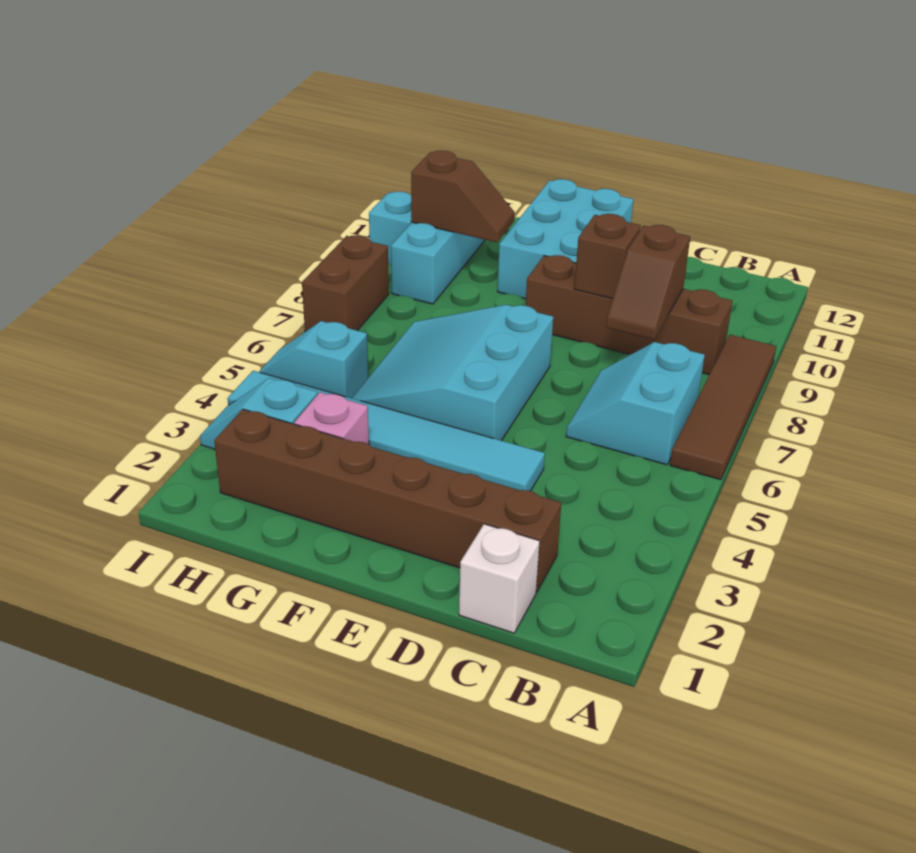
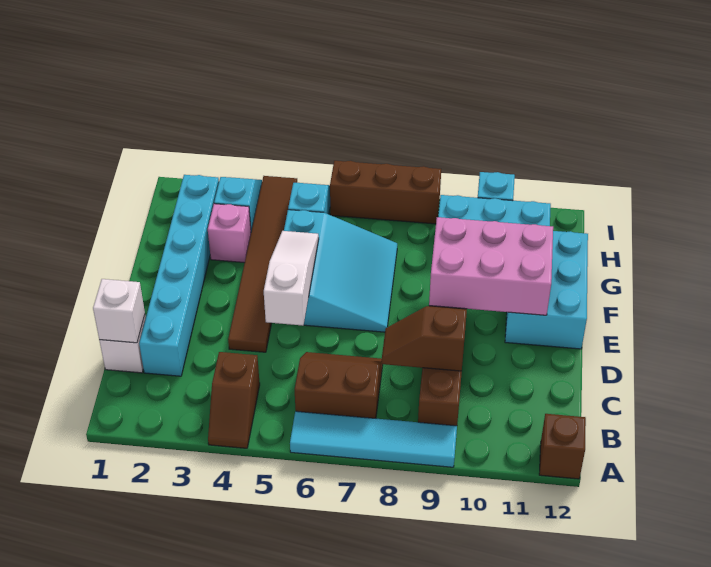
brown tile A6:A9 level 1 -> cyan tile A6:A9 level 1
cyan slope B6:C7 level 1 top B -> brown slope B6:C7 level 1 top B
none -> white brick C1 level 2
brown brick C2:H2 level 1 -> cyan brick C2:H2 level 1
cyan tile D4:I4 level 1 -> brown tile D4:I4 level 1
none -> white slope D5:F5 level 2 top D
brown brick D9 level 2 -> brown brick A12 level 1
cyan slope E5:G7 level 1 top E -> cyan slope E5:G7 level 1 top 5
none -> pink brick E9:F11 level 2
cyan brick E10:F12 level 1 -> cyan brick E11:G12 level 1
brown slope G10:H10 level 2 top H -> brown slope A4:B4 level 1 top B
brown brick I7:I8 level 1 -> brown brick I6:I8 level 1

